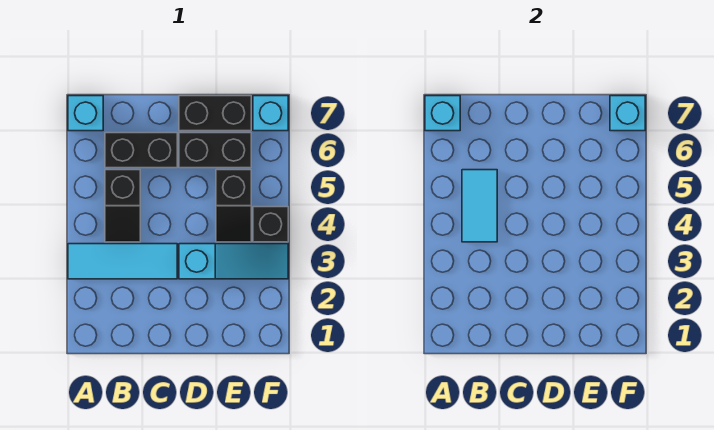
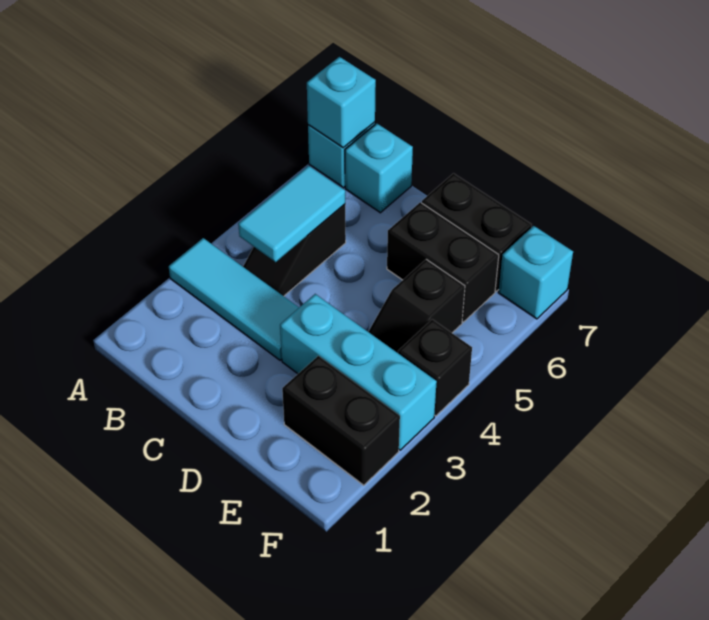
black brick B6:C6 level 1 -> black brick E2:F2 level 1
cyan slope D3:F3 level 1 top D -> cyan brick D3:F3 level 1
cyan brick F7 level 2 -> cyan brick B7 level 1

